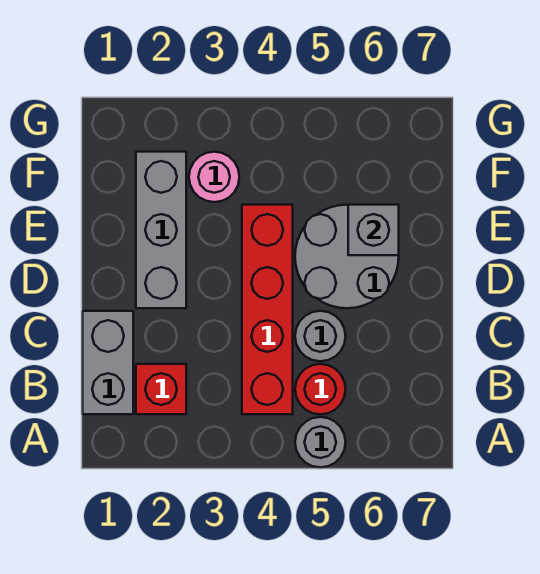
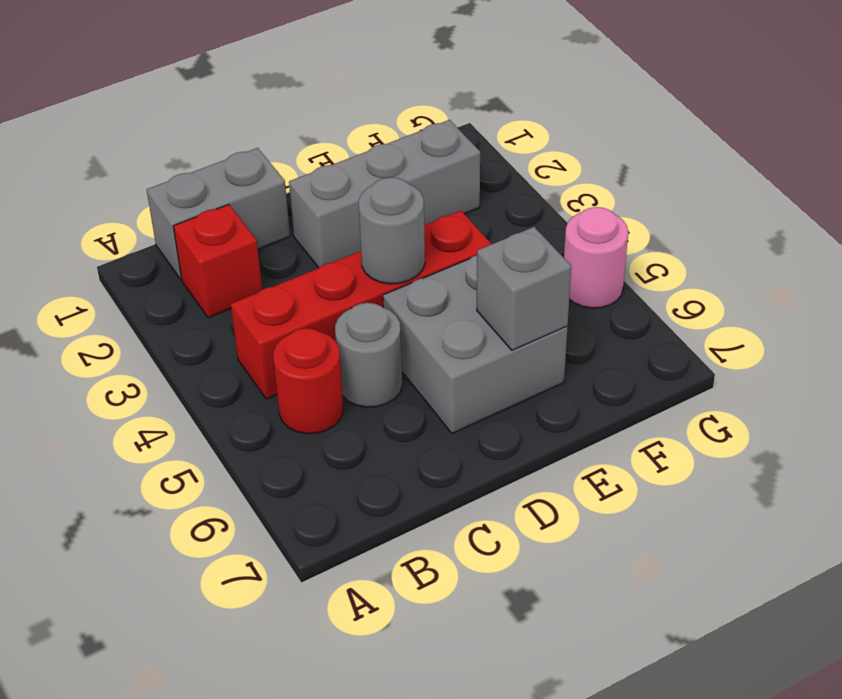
grey round brick A5 level 1 -> grey round brick D4 level 2
grey round brick D5:E6 level 1 -> grey brick D5:E6 level 1
pink round brick F3 level 1 -> pink round brick G5 level 1

